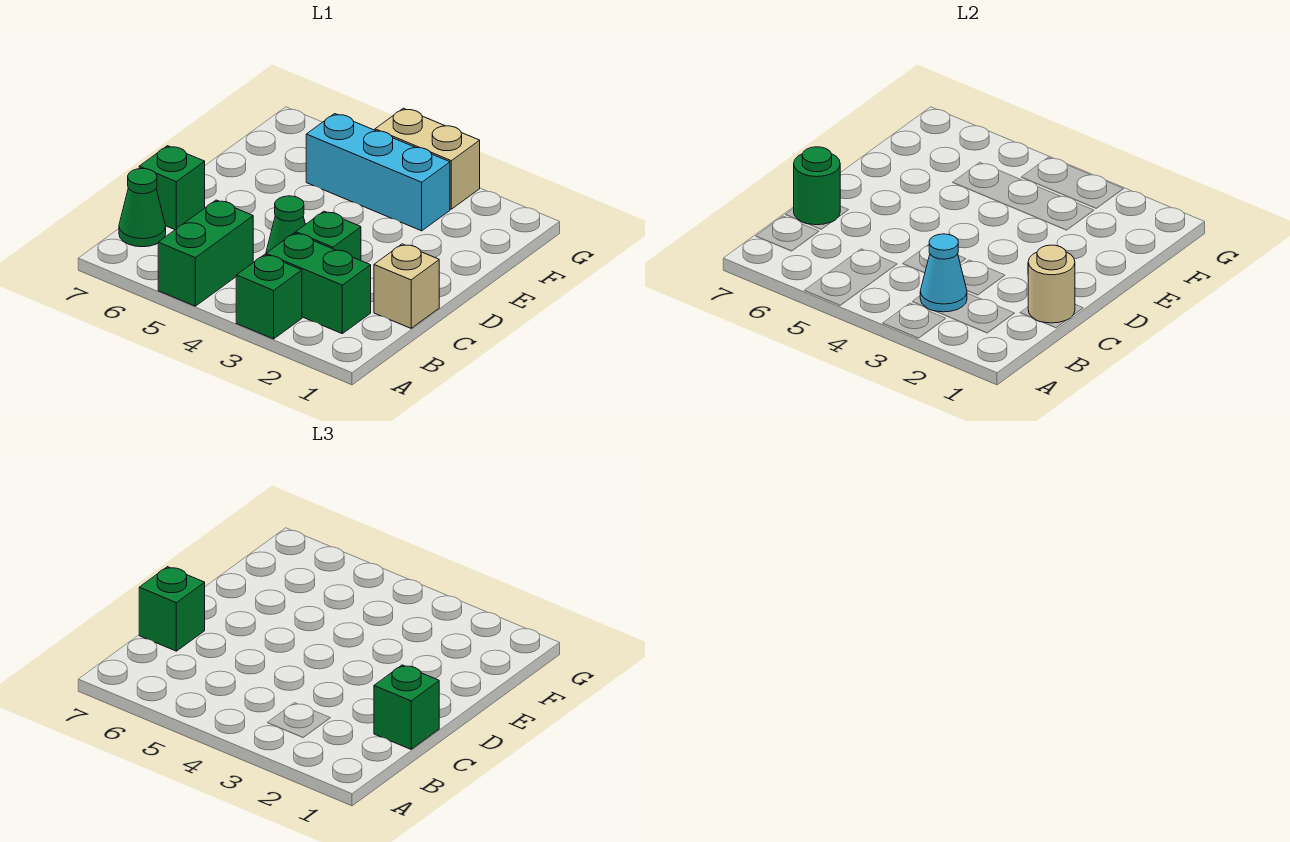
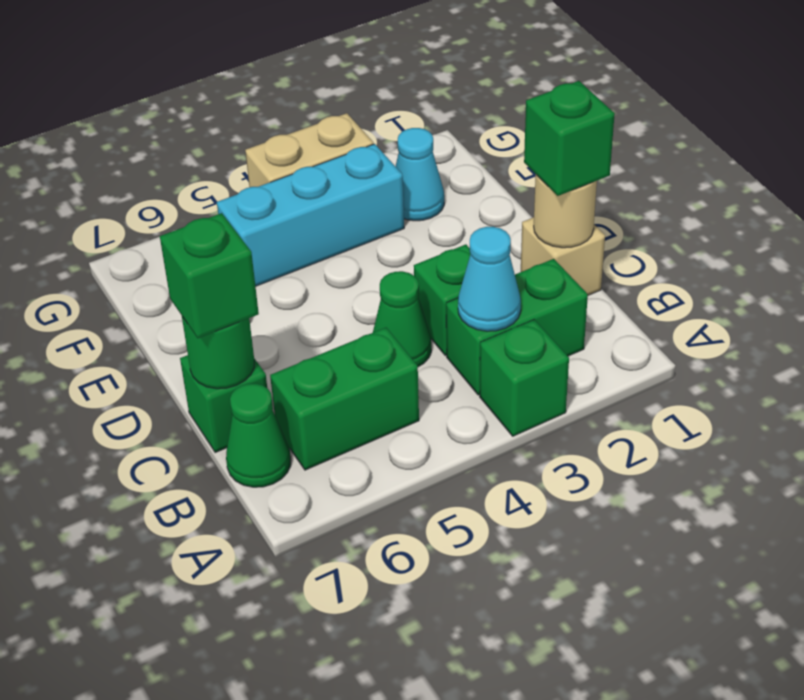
green brick A5:B5 level 1 -> green brick B5:B6 level 1
none -> cyan cone F2 level 1

